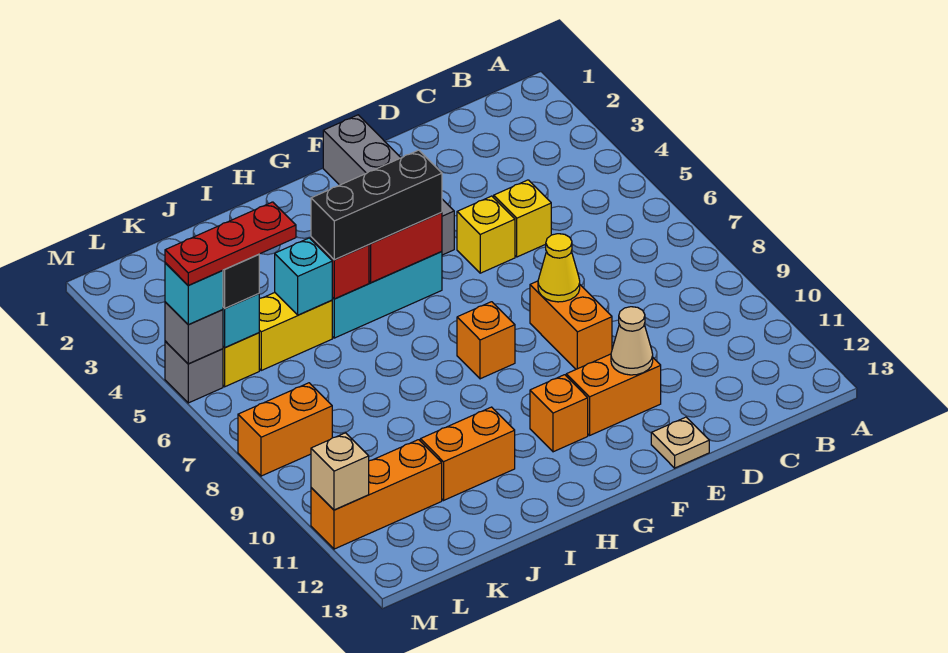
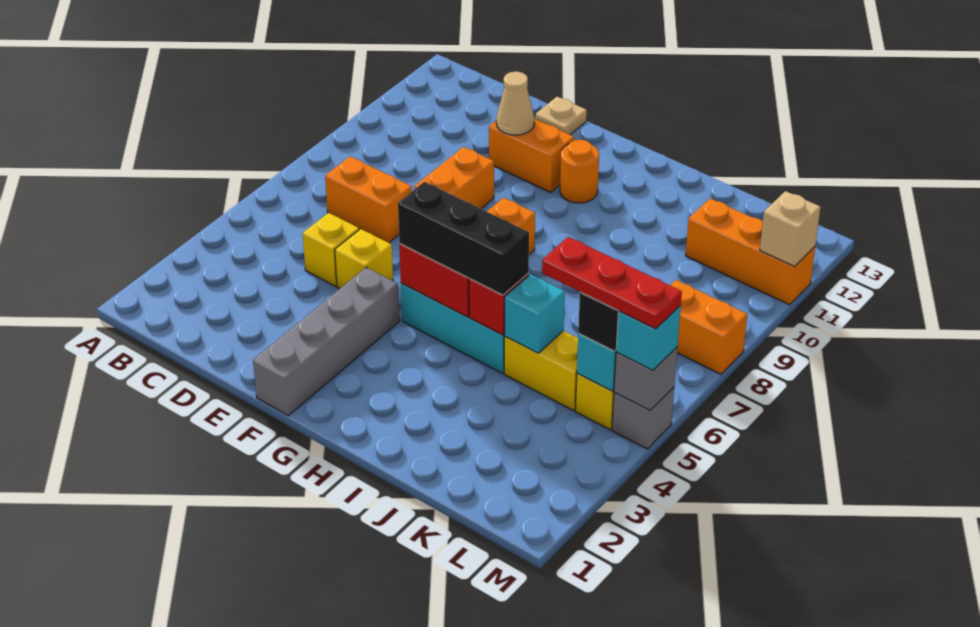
yellow cone E8 level 2 -> none
orange brick G11 level 1 -> orange round brick G11 level 1
orange brick I11:J11 level 1 -> orange brick C7:D7 level 1

